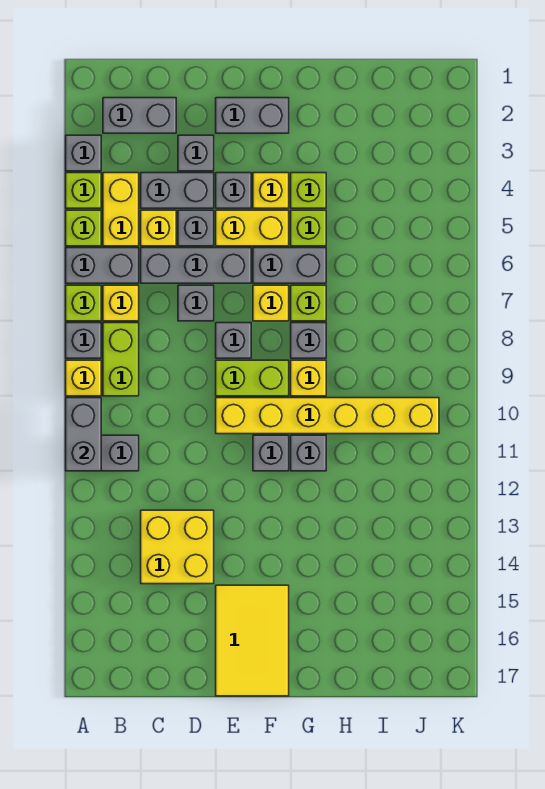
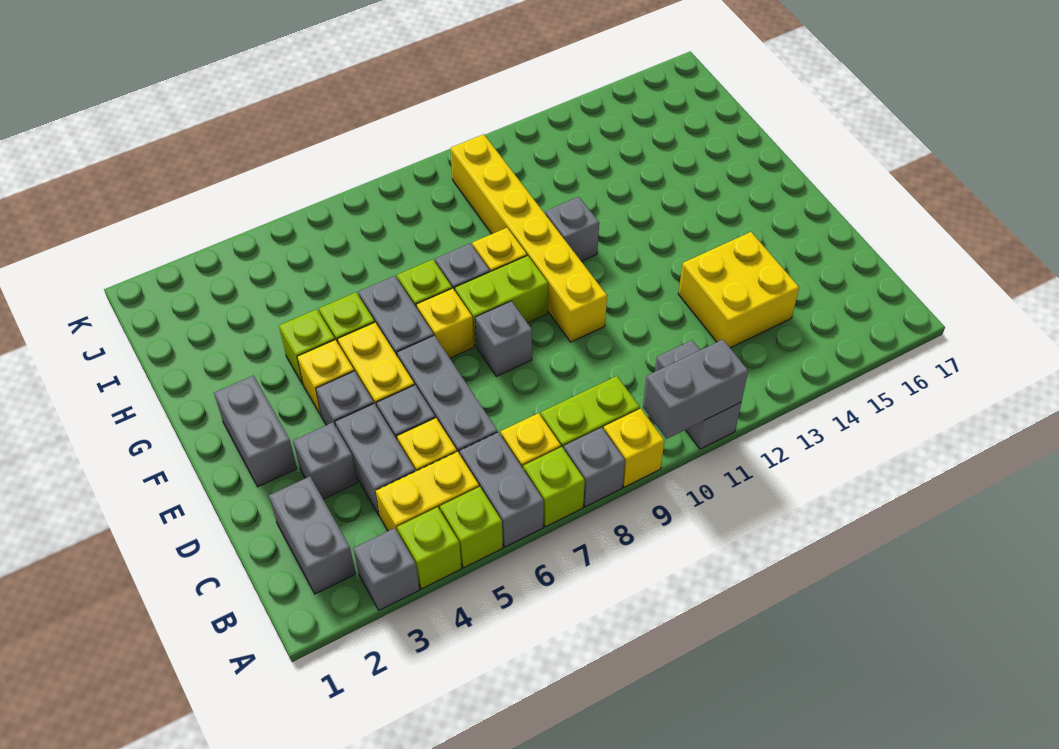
grey brick D7 level 1 -> none
lime brick E9:F9 level 1 -> lime brick F8:F9 level 1
yellow tile E15:F17 level 1 -> none
grey brick F11 level 1 -> none

